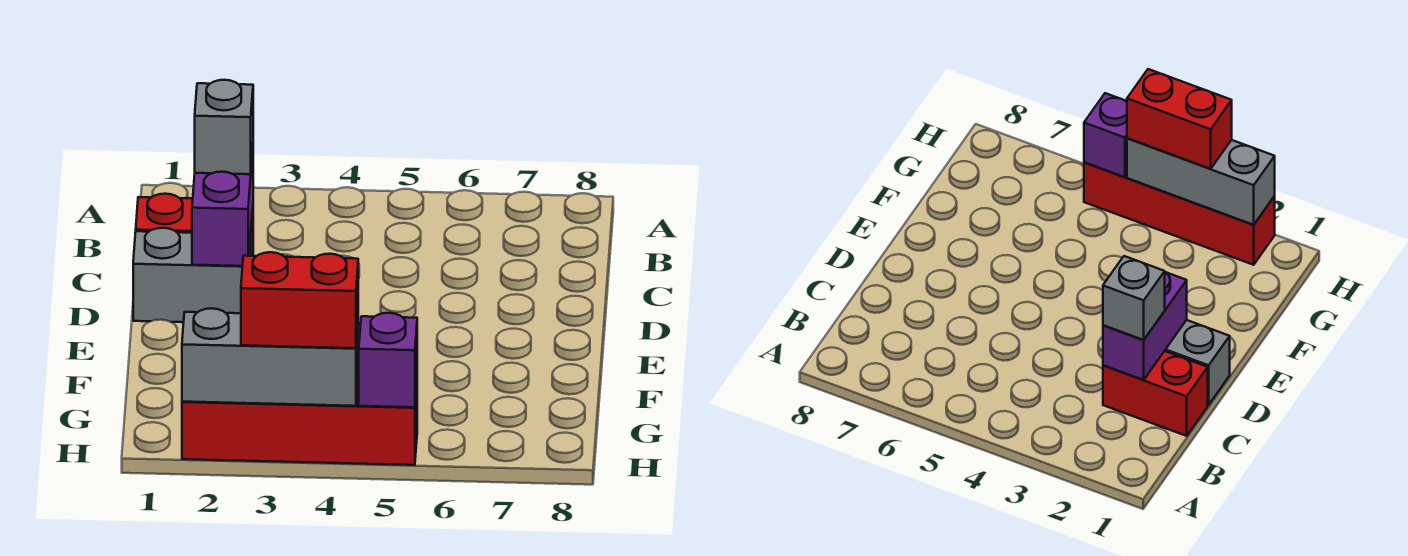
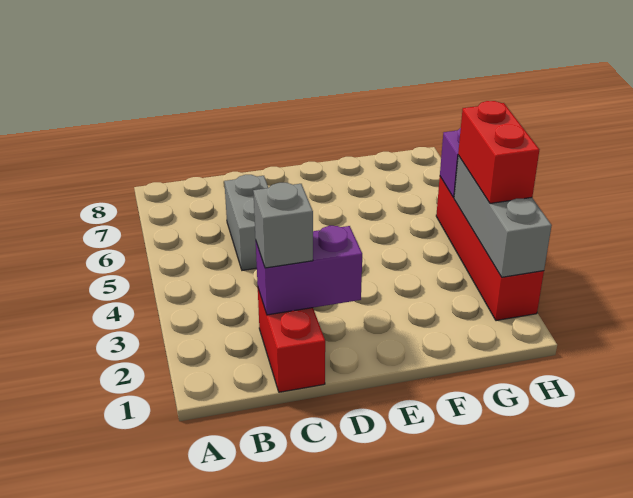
grey brick D1:D2 level 1 -> grey brick C5:C6 level 1

